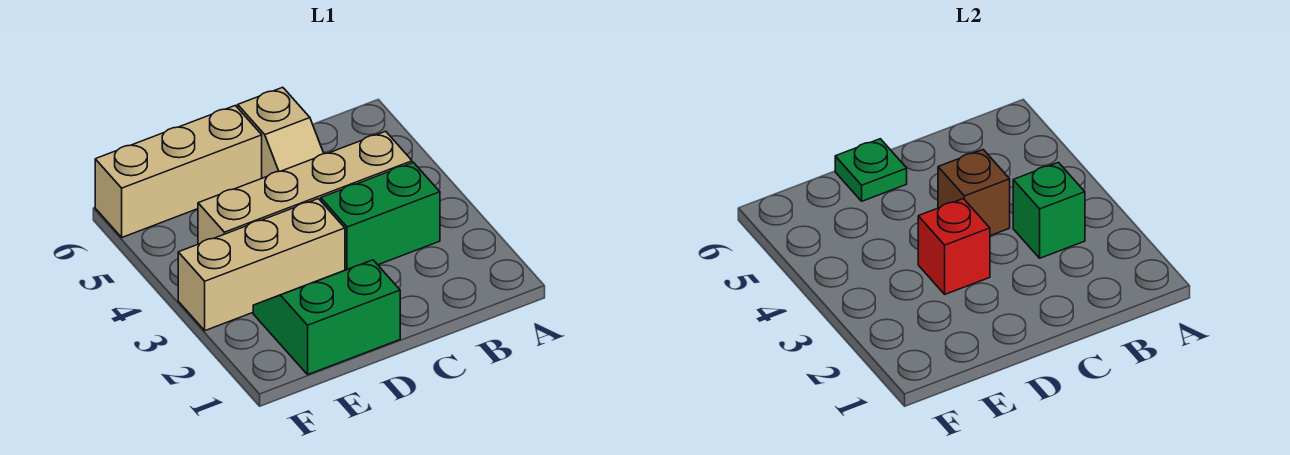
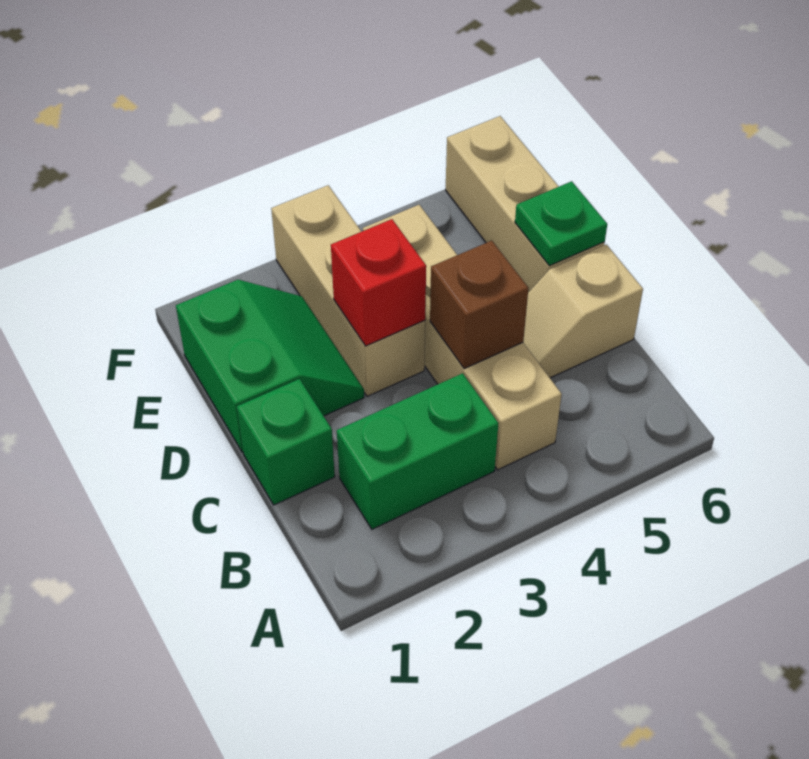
green brick B3:C3 level 1 -> green brick B2:B3 level 1
green brick B3 level 2 -> green brick C1 level 1

